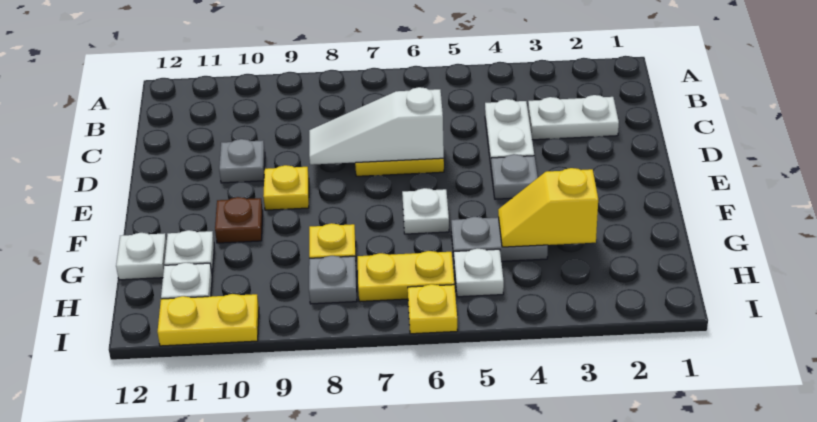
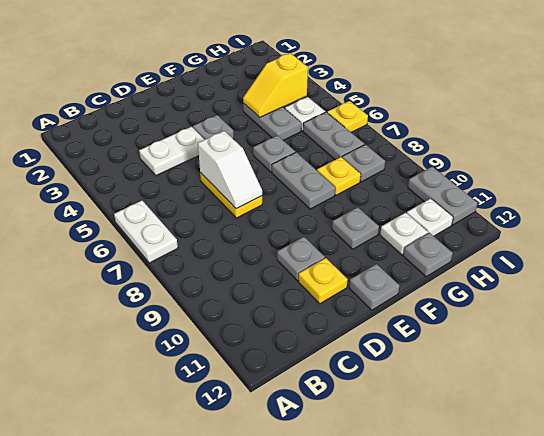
white plate C2:C3 level 1 -> white plate A6:A7 level 1
white slope D6:D8 level 2 top 6 -> white slope D6:D7 level 2 top 6
yellow plate E9 level 1 -> yellow plate D11 level 1
none -> grey plate E12 level 1
white plate F6 level 1 -> grey plate F6 level 1
none -> grey plate F7:F8 level 1
brown plate F10 level 1 -> grey plate F10 level 1
yellow slope G3:G4 level 2 top 3 -> yellow slope G4:H4 level 2 top H
white plate G12 level 1 -> grey plate G12 level 1
yellow plate H6:H7 level 1 -> grey plate H6:H7 level 1
yellow plate I10:I11 level 1 -> grey plate I10:I11 level 1

